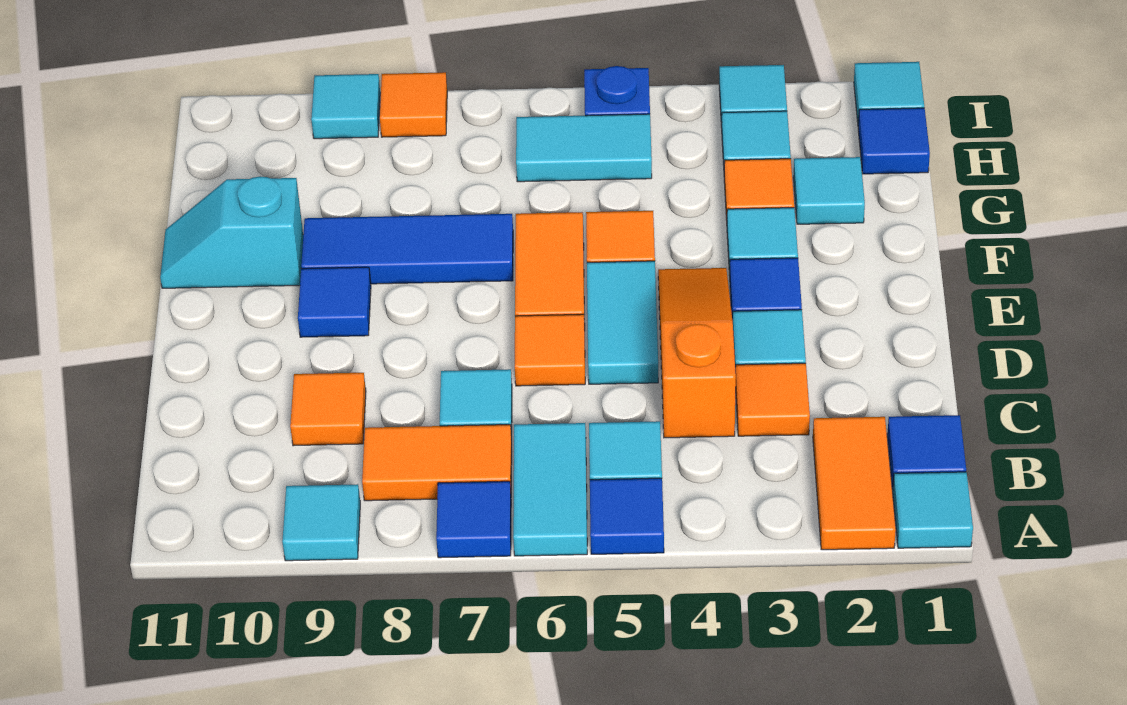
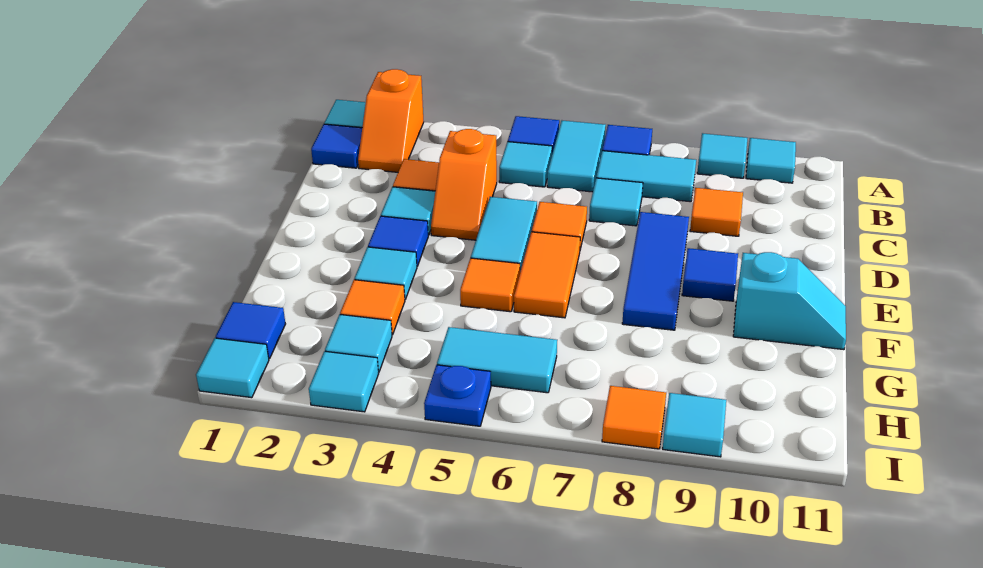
orange tile A2:B2 level 1 -> orange slope A2:B2 level 1 top A
orange tile B7:B8 level 1 -> cyan tile B7:B8 level 1
orange slope C4:E4 level 1 top C -> orange slope C4:D4 level 1 top C
blue tile F7:F9 level 1 -> blue tile D8:F8 level 1
cyan tile G2 level 1 -> cyan tile A10 level 1

